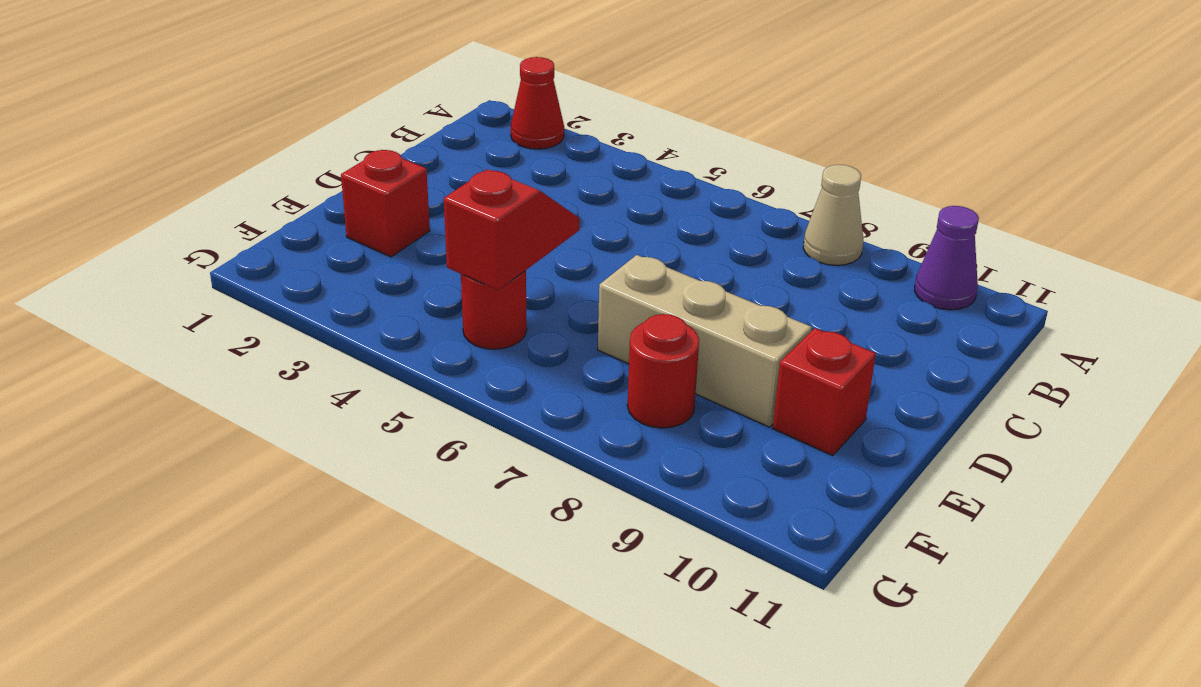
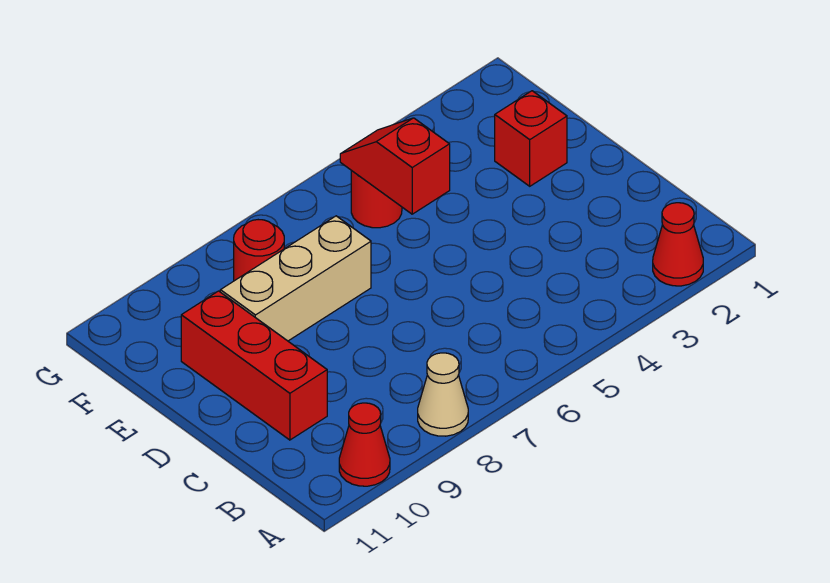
purple cone A10 level 1 -> red cone A10 level 1
red slope E5:F5 level 2 top F -> red slope E5:F5 level 2 top E
red brick E10 level 1 -> red brick C10:E10 level 1

